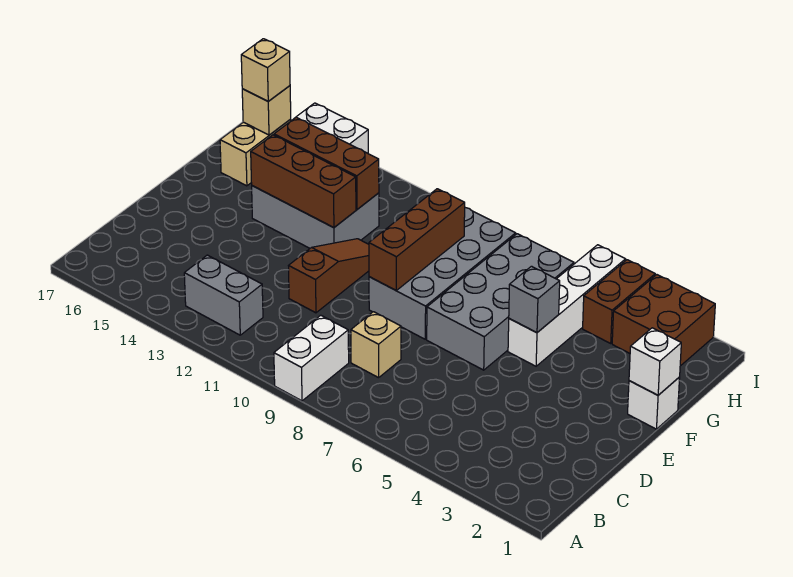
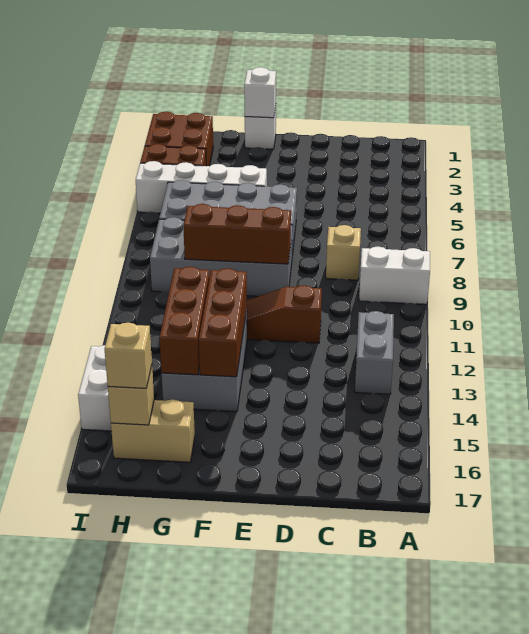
grey brick F5 level 2 -> none

